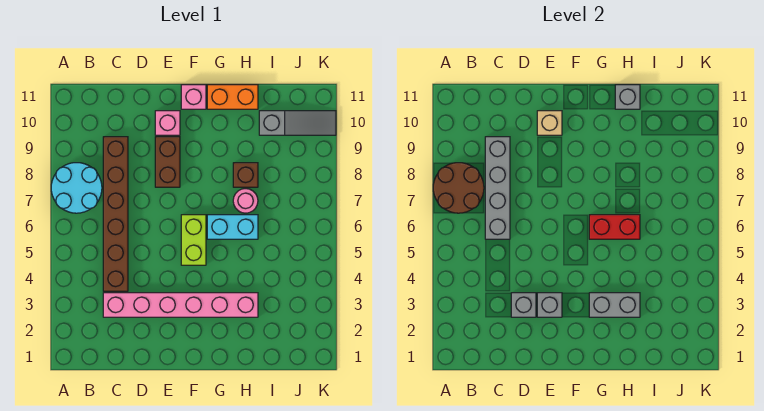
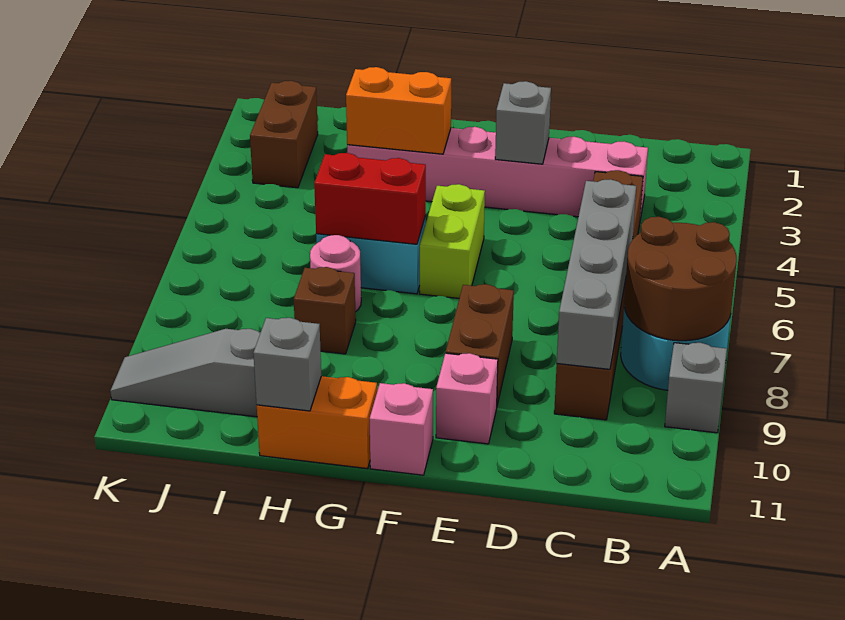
grey brick D3 level 2 -> grey brick A9 level 1
tan brick E10 level 2 -> none
grey brick G3:H3 level 2 -> orange brick G3:H3 level 2
none -> brown brick J2:J3 level 1

